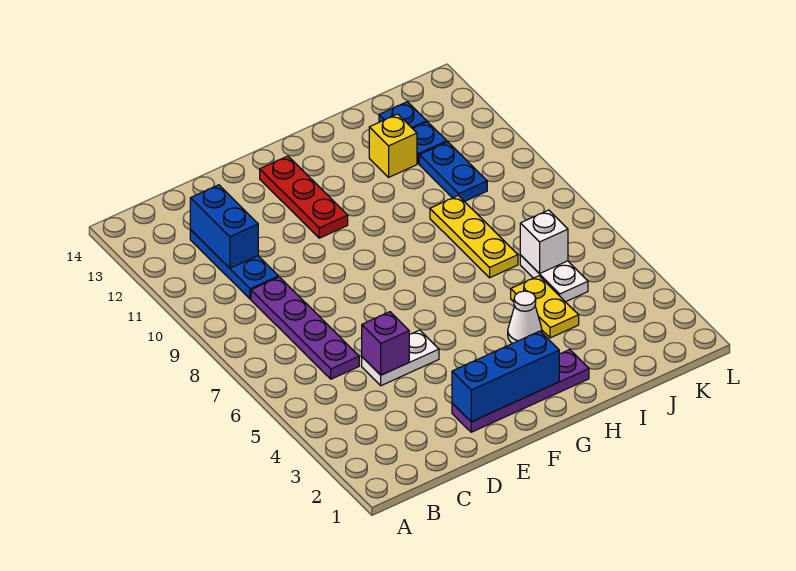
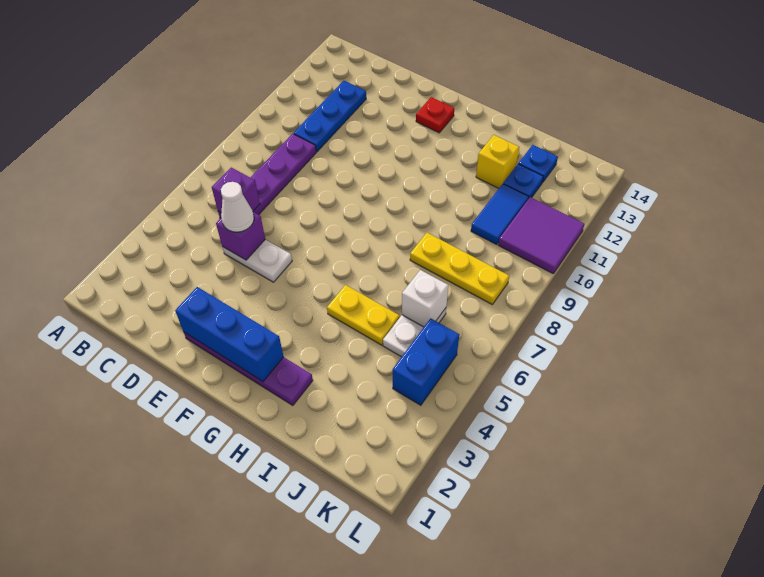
none -> purple brick C6 level 2
blue brick C11:C12 level 2 -> blue brick K4:K5 level 1
red plate F11:F13 level 1 -> red plate F13 level 1
white cone H4 level 1 -> white cone D5 level 3
yellow plate I4:I5 level 1 -> yellow plate H5:I5 level 1
yellow plate I7:I9 level 1 -> yellow plate I8:K8 level 1
blue plate J10:J11 level 1 -> blue tile J10:J11 level 1
none -> purple tile K10:L11 level 1

